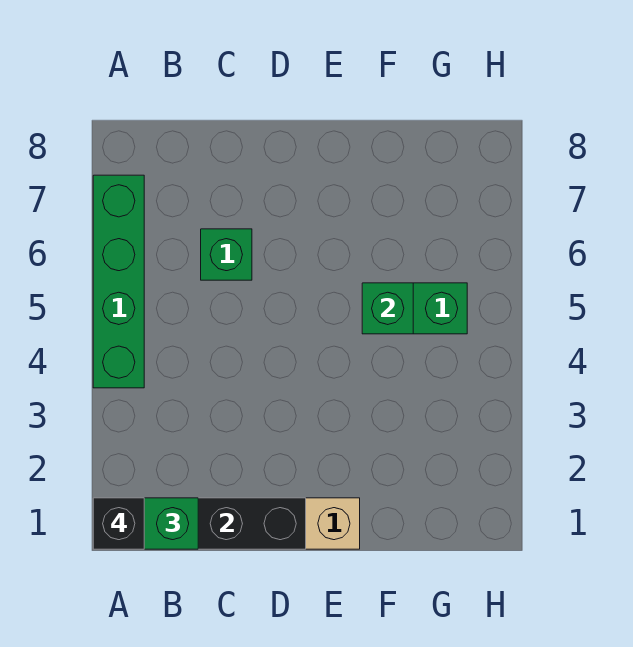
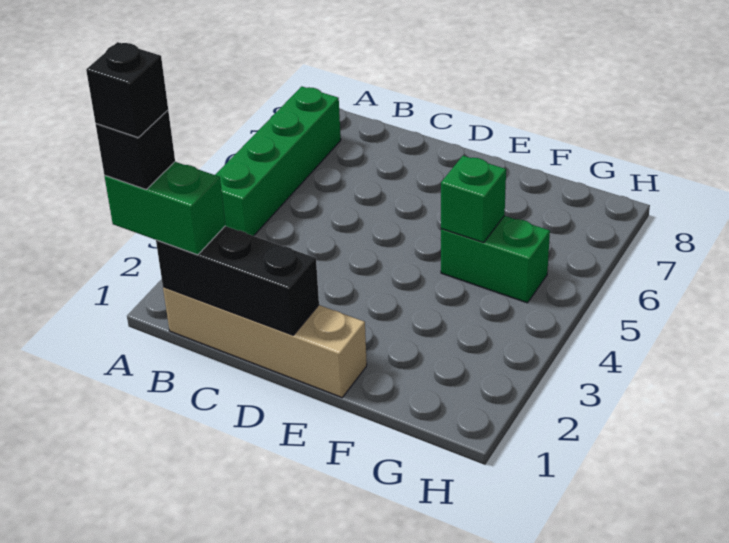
none -> black brick A1 level 5
green brick C6 level 1 -> none

